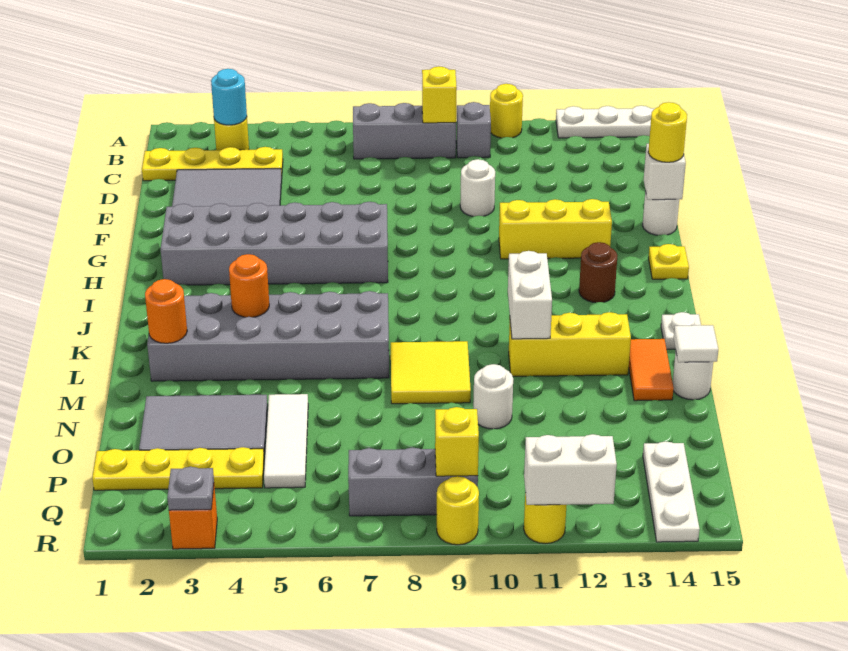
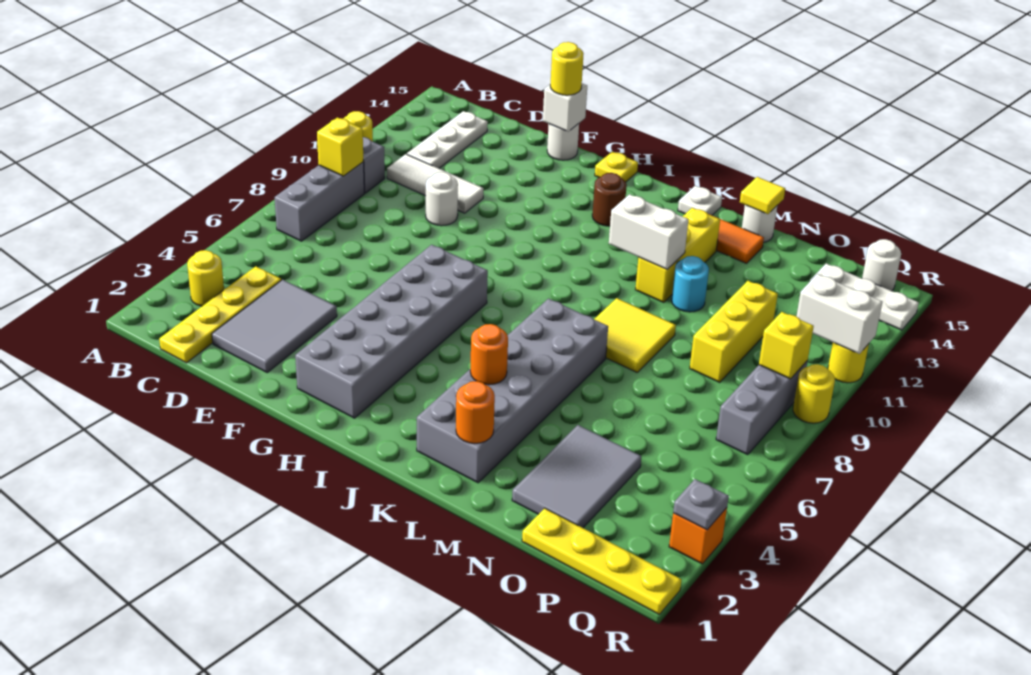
white plate A13:A15 level 1 -> white plate C12:C14 level 1
cyan round brick B3 level 2 -> cyan round brick M11 level 1
yellow brick G11:G13 level 1 -> yellow brick O9:O11 level 1
white tile M15 level 2 -> yellow tile M15 level 2
white tile N5:P5 level 1 -> white tile C11:E11 level 1
white round brick N10 level 1 -> white round brick Q15 level 1
yellow plate P1:P4 level 1 -> yellow plate O1:R1 level 1
white brick R11:R12 level 2 -> white brick Q11:R11 level 2

